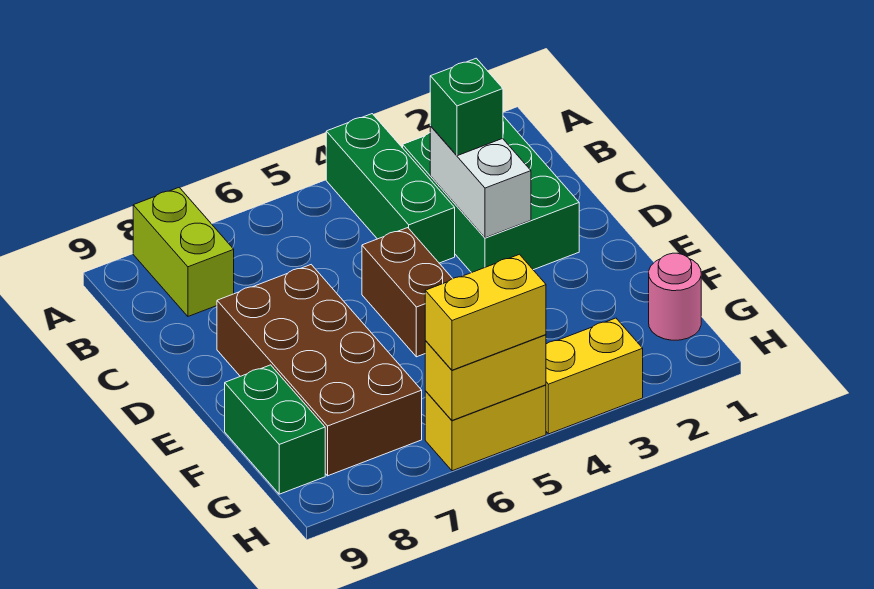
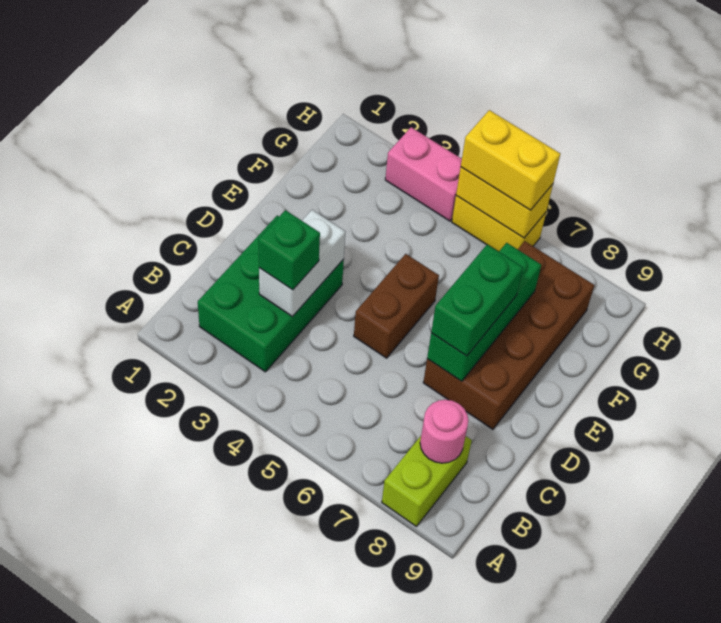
green brick A4:C4 level 1 -> green brick D7:F7 level 2
green brick F9:G9 level 1 -> green brick D7:E7 level 3
pink round brick G1 level 1 -> pink round brick B8 level 2
yellow brick H3:H4 level 1 -> pink brick H3:H4 level 1

